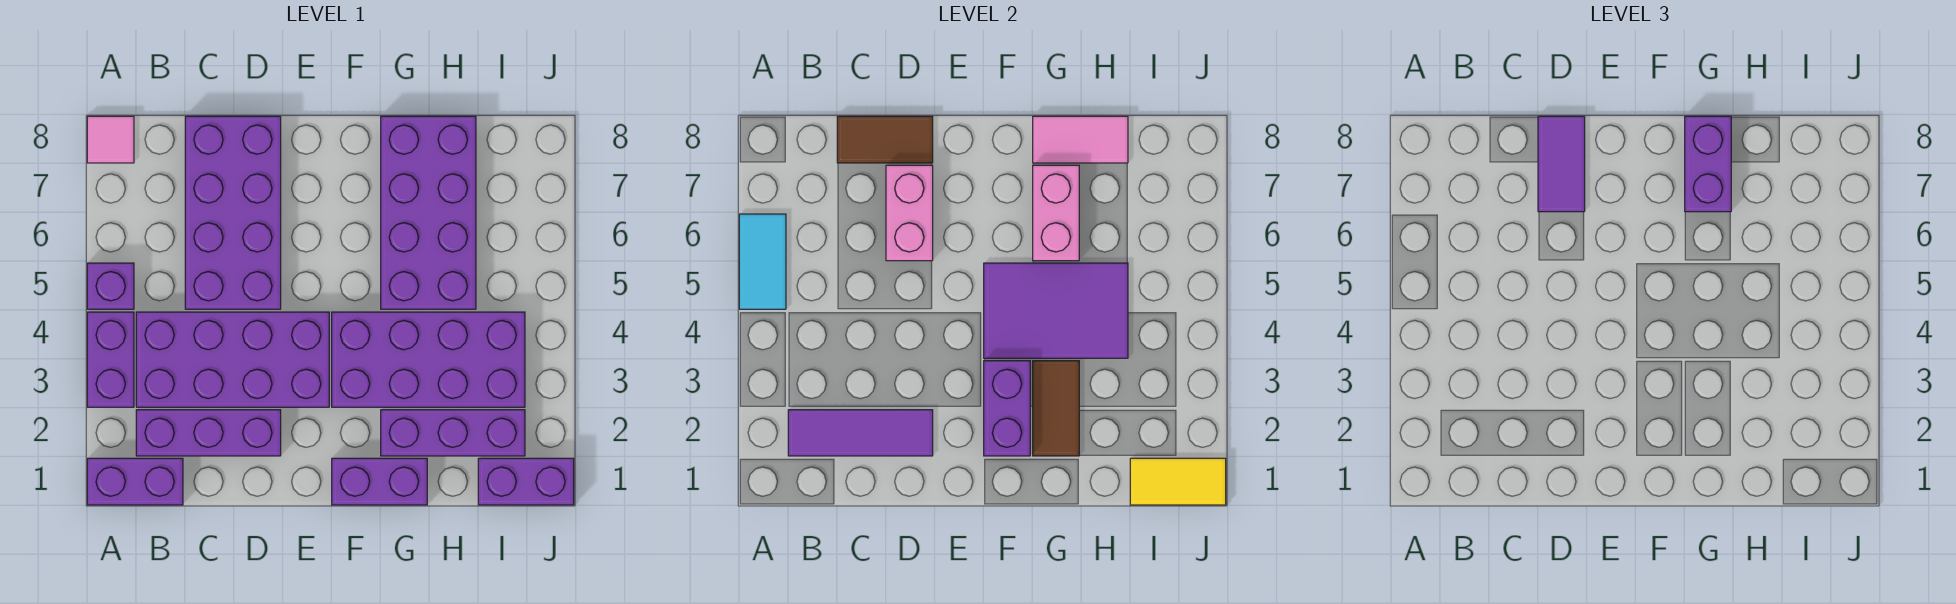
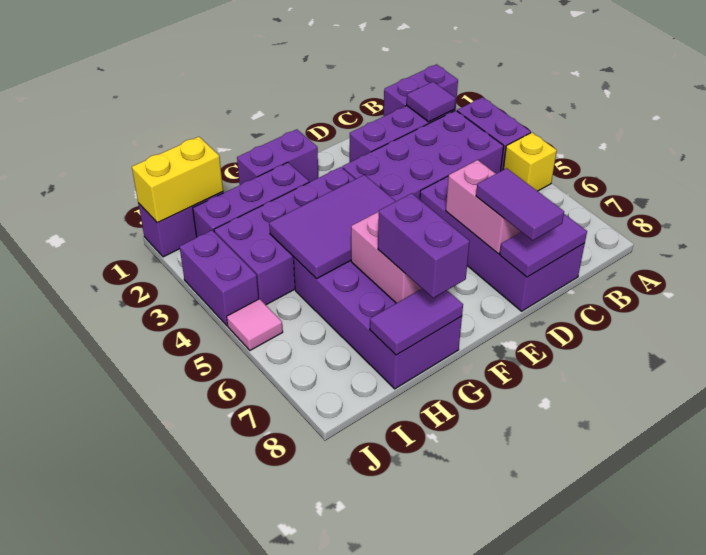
purple brick A5 level 1 -> yellow brick A5 level 1
cyan tile A5:A6 level 2 -> none
pink tile A8 level 1 -> pink tile J5 level 1
purple tile B2:D2 level 2 -> purple tile B2 level 2
brown tile C8:D8 level 2 -> purple tile C8:D8 level 2
purple brick F2:F3 level 2 -> purple brick J3:J4 level 1
brown tile G2:G3 level 2 -> none
pink tile G8:H8 level 2 -> purple tile G8:H8 level 2
yellow tile I1:J1 level 2 -> yellow brick I1:J1 level 2

